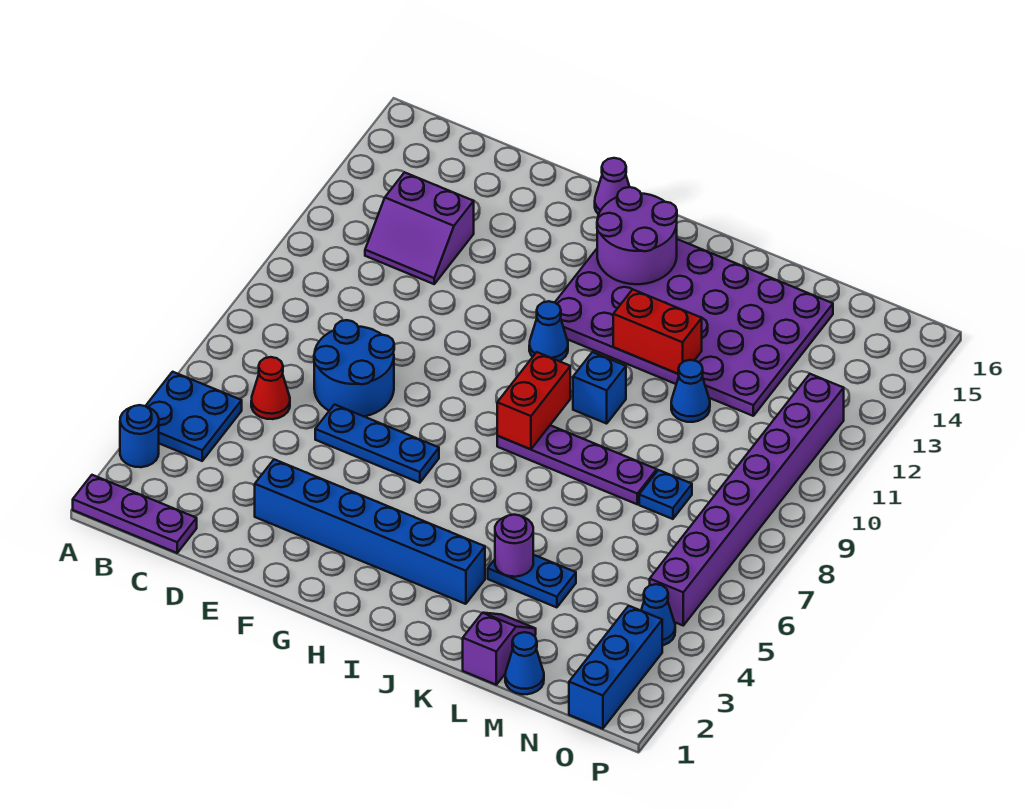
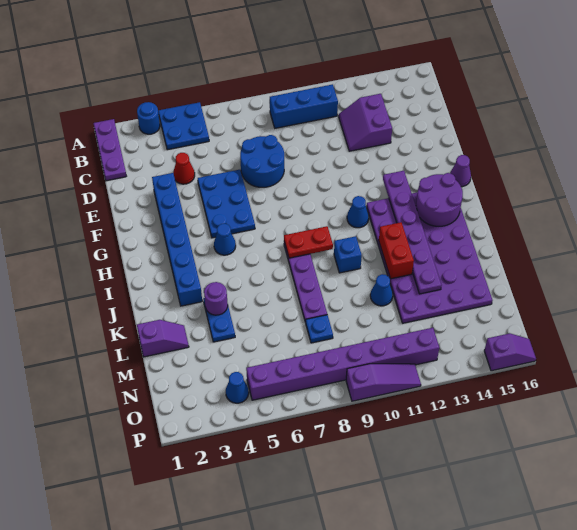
red cone C6 level 1 -> red cone D4 level 1
blue plate E6:G6 level 1 -> blue plate E5:G6 level 1
none -> purple plate G13:L13 level 2
red brick I8:I9 level 2 -> red plate I8:I9 level 2
blue cone M1 level 1 -> blue cone H5 level 1
blue brick O1:O3 level 1 -> blue brick B9:B11 level 1
none -> purple slope P9:P11 level 1 top 9
none -> purple slope P15:P16 level 1 top 15

